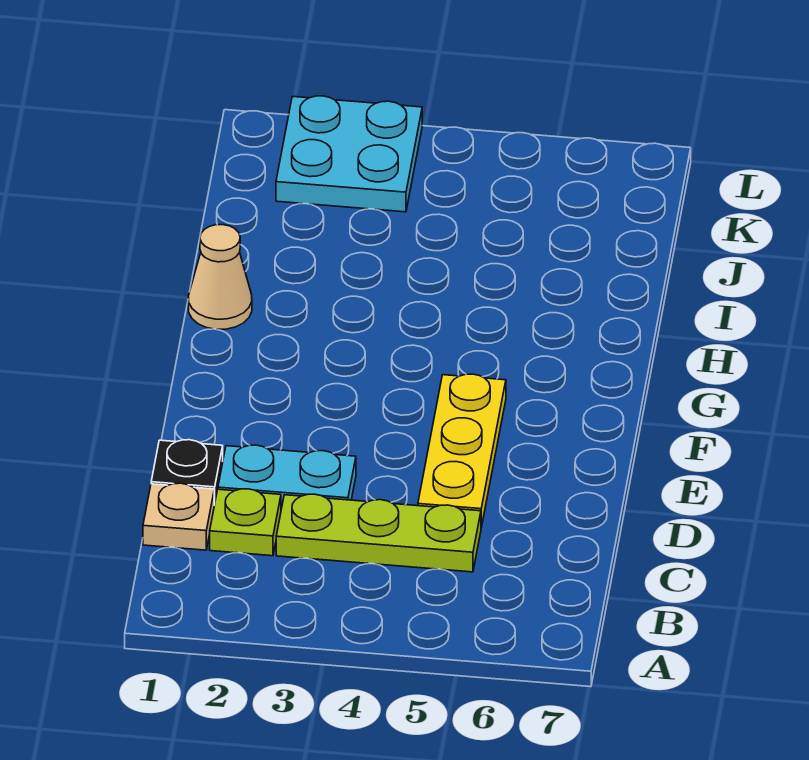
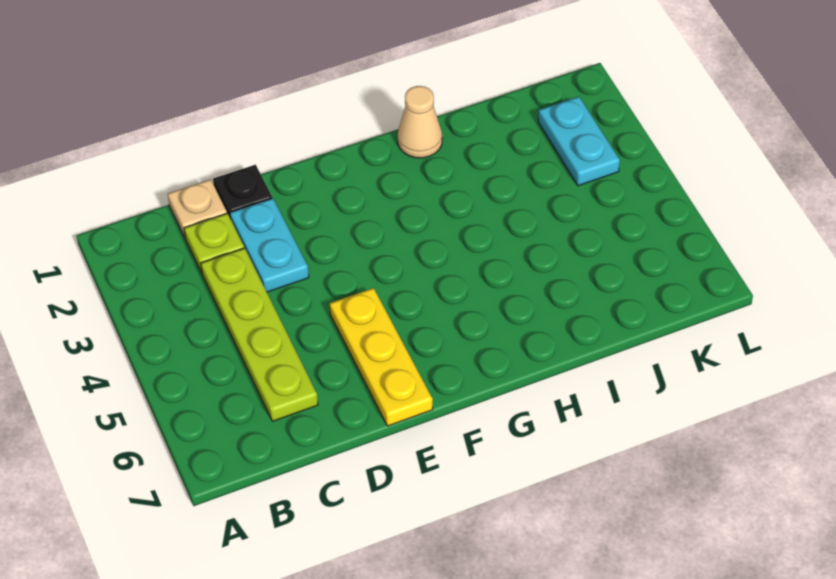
lime plate C3:C5 level 1 -> lime plate C3:C6 level 1
yellow plate D5:F5 level 1 -> yellow plate E5:E7 level 1
cyan plate K2:L3 level 1 -> cyan plate K2:K3 level 1

